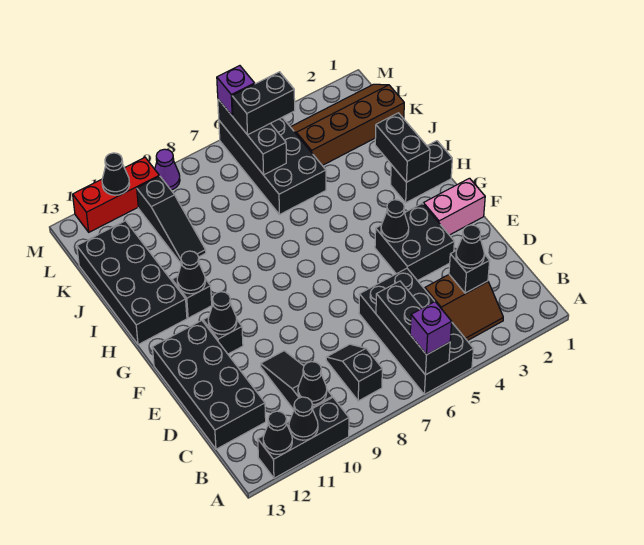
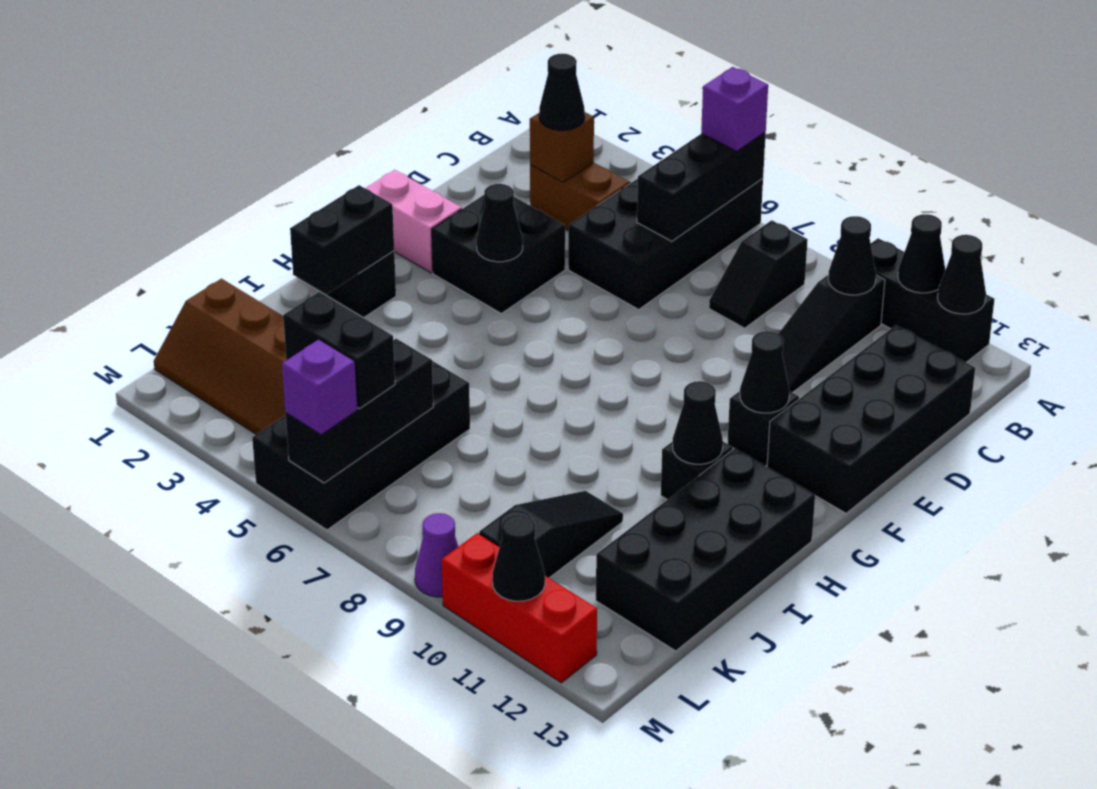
black brick C3 level 2 -> brown brick C3 level 2

